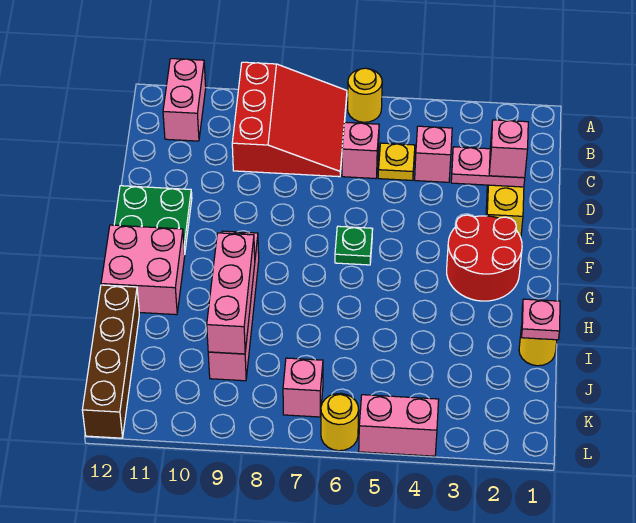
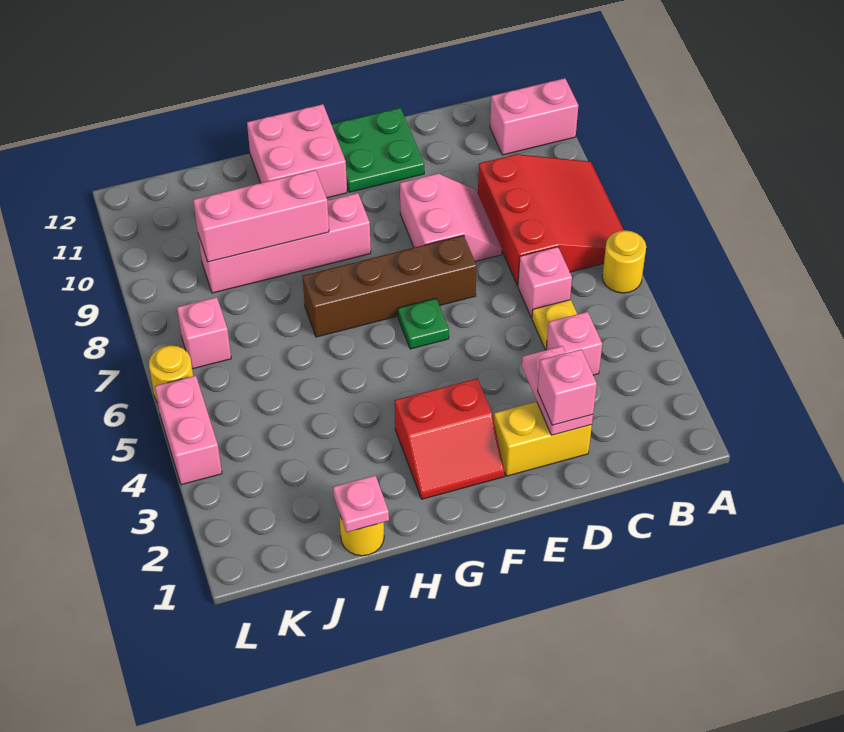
red slope A7:C9 level 1 top 9 -> red slope A7:C9 level 1 top C
none -> pink slope D8:E9 level 1 top E
red round brick F2:G3 level 1 -> red slope F2:G3 level 1 top 3
brown brick I12:L12 level 1 -> brown brick E7:H7 level 1

